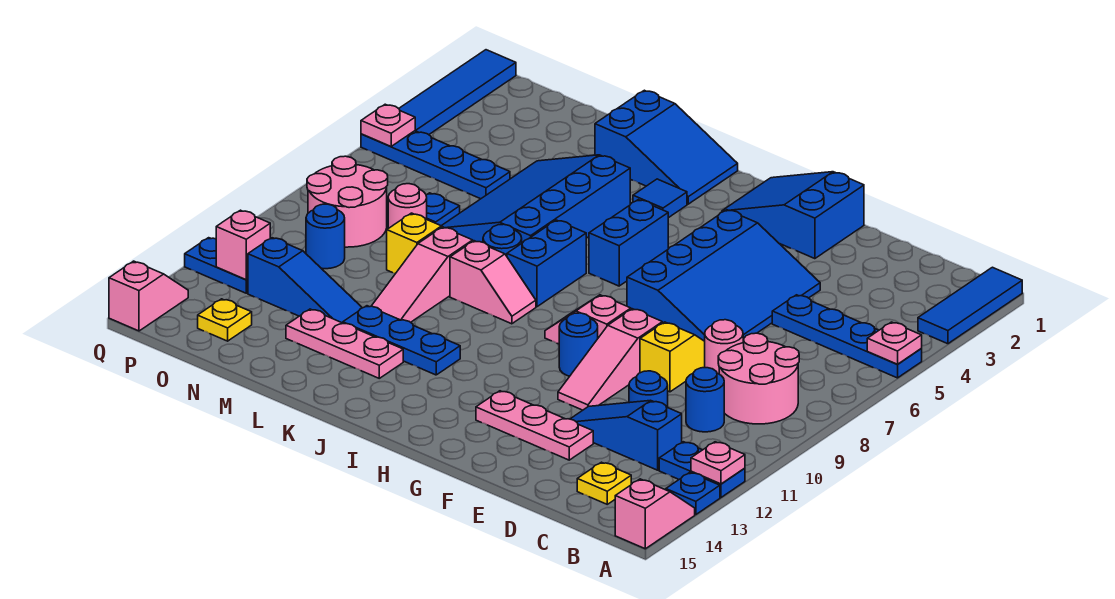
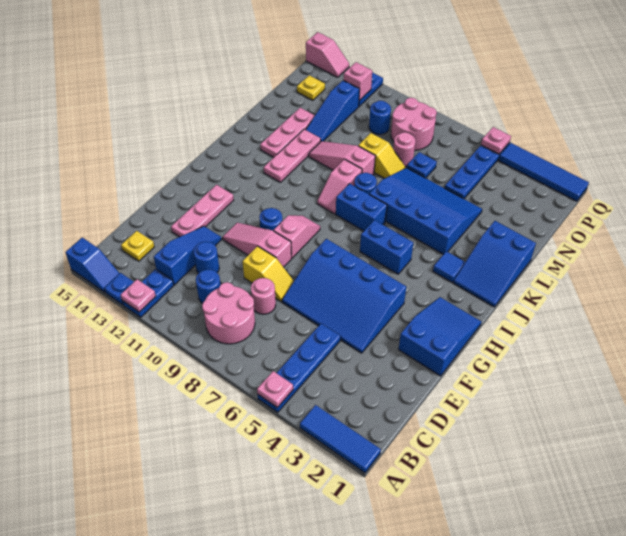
pink slope A14:A15 level 1 top 15 -> blue slope A14:A15 level 1 top 15
blue plate J12:L12 level 1 -> pink plate J12:L12 level 1

